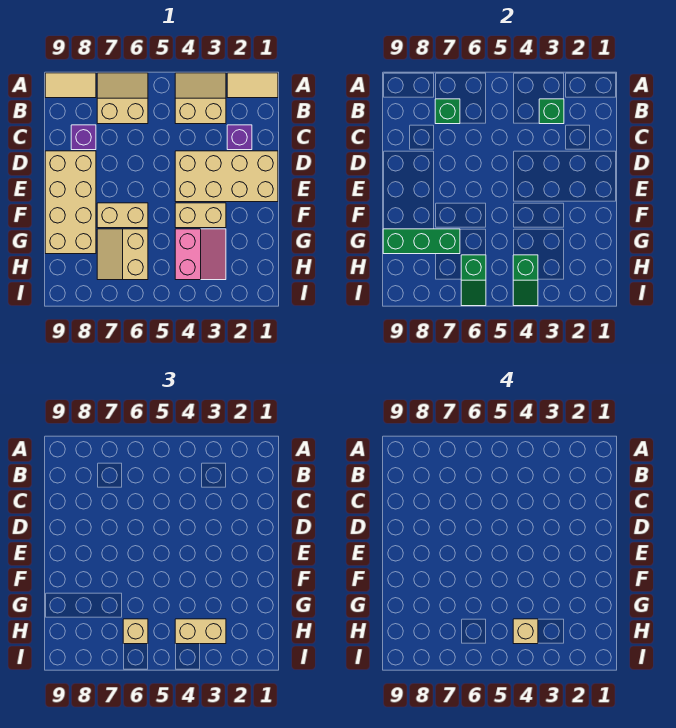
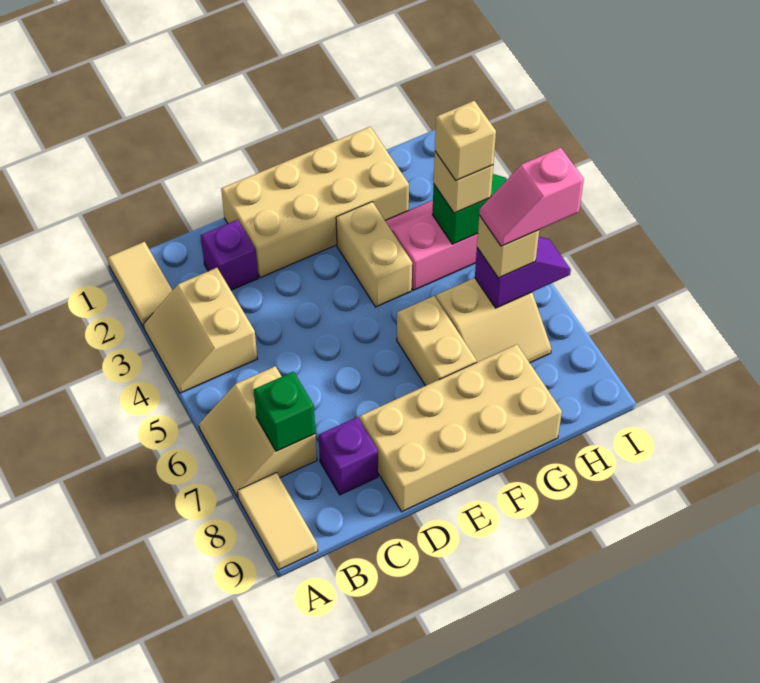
green brick B3 level 2 -> none
tan brick D1:E4 level 1 -> tan brick D1:G2 level 1
green brick G7:G9 level 2 -> none
tan brick H3:H4 level 3 -> tan brick H4 level 3
green slope H6:I6 level 2 top H -> purple slope H6:I6 level 2 top H
none -> pink slope H6:I6 level 4 top I

